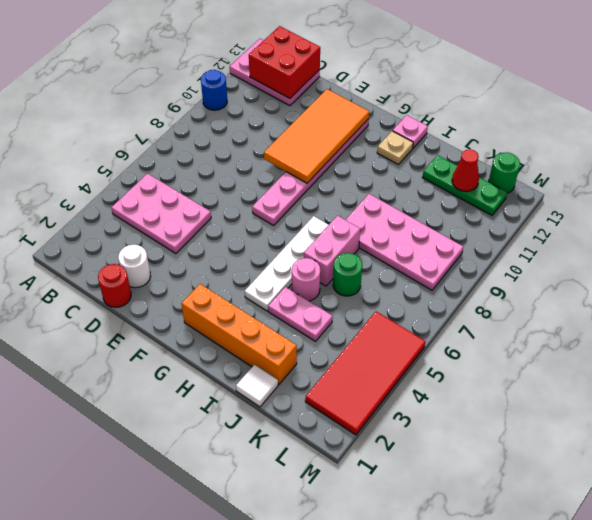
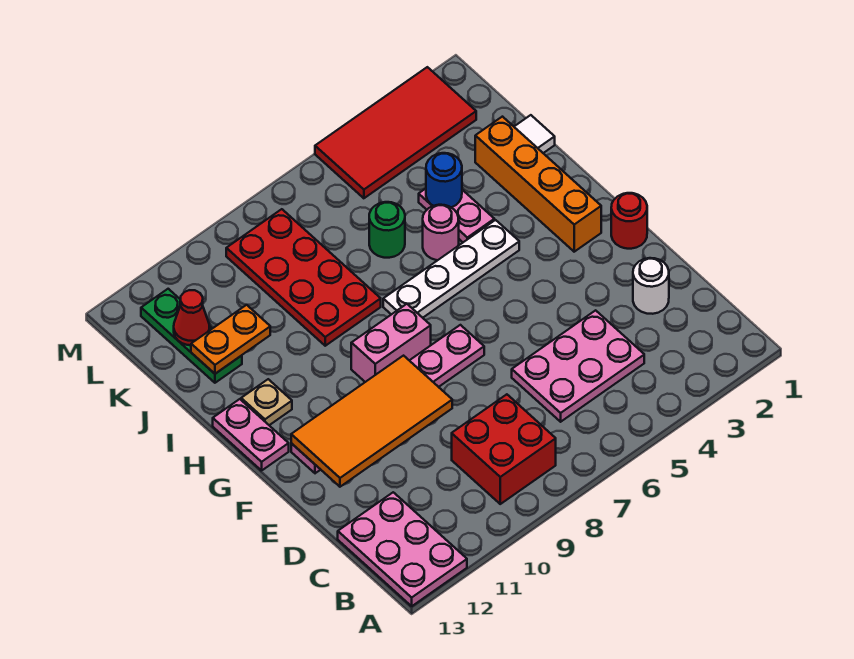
blue round brick A10 level 1 -> blue round brick J4 level 2
pink plate B4:D5 level 1 -> pink plate C4:D6 level 1
red brick B12:C13 level 2 -> red brick B8:C9 level 1
red round brick D1 level 1 -> red round brick F1 level 1
pink plate H13 level 1 -> pink plate G13:H13 level 1
pink brick I6:I7 level 1 -> pink brick G8:G9 level 1
pink plate I8:L9 level 1 -> red plate I8:L9 level 1
none -> orange plate J11:J12 level 2
green round brick L13 level 1 -> none

